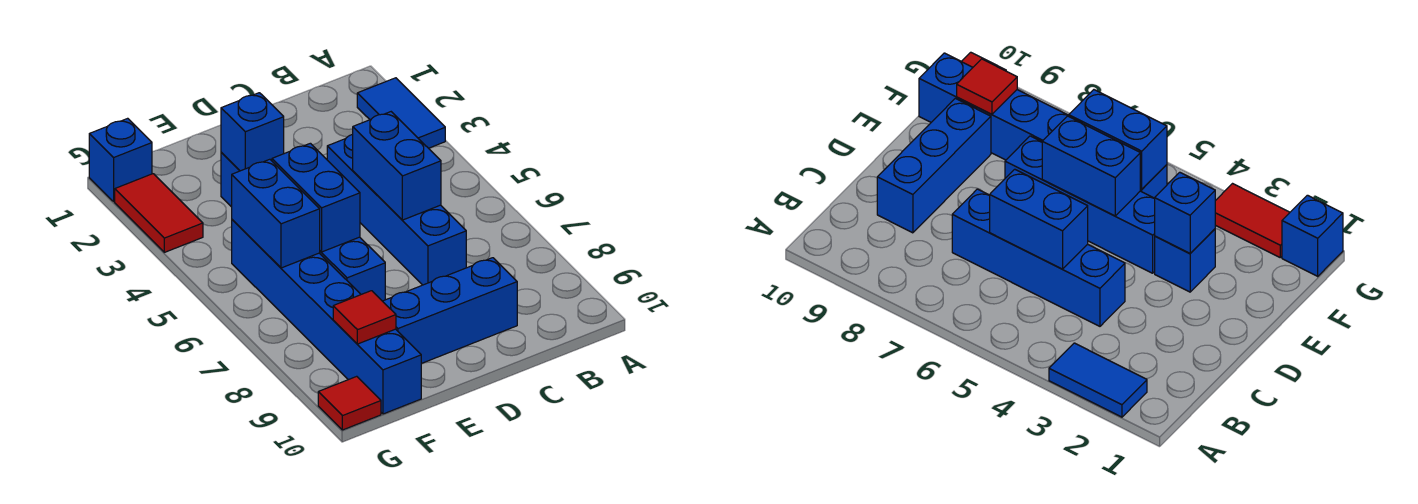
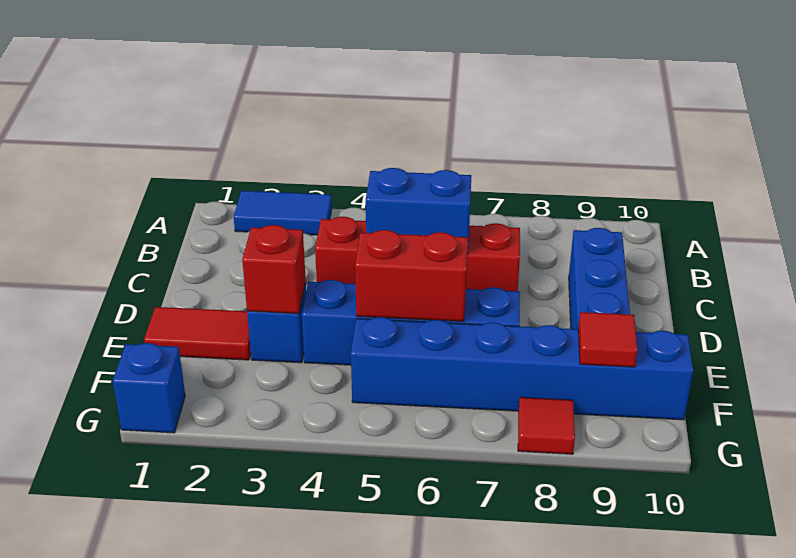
blue brick C4:C7 level 1 -> red brick C4:C7 level 1
blue brick E3 level 2 -> red brick E3 level 2
blue brick E5:E6 level 2 -> red brick E5:E6 level 2
blue brick F5:F6 level 2 -> none
red tile G2:G3 level 1 -> red tile E1:E2 level 1
red tile G10 level 1 -> red tile G8 level 1

